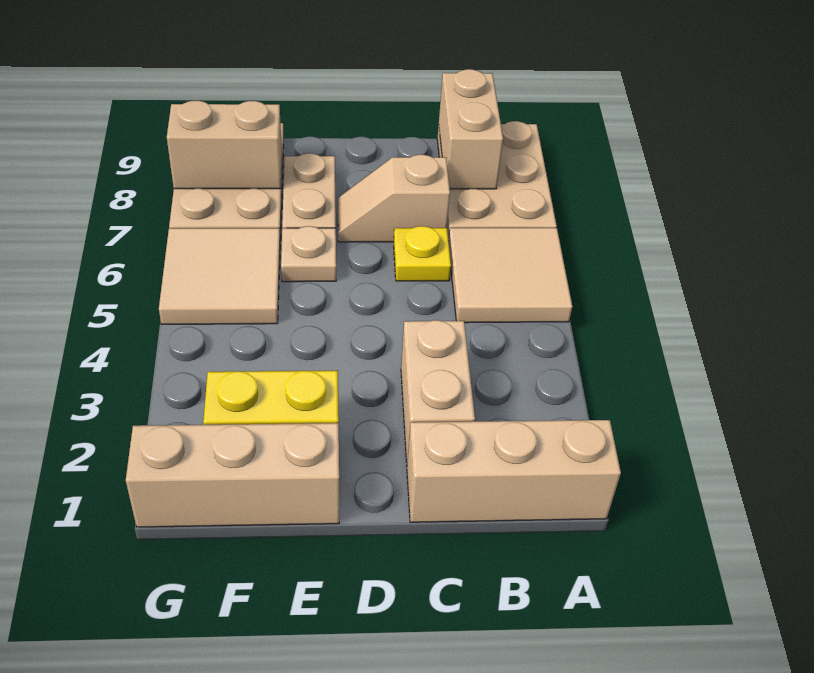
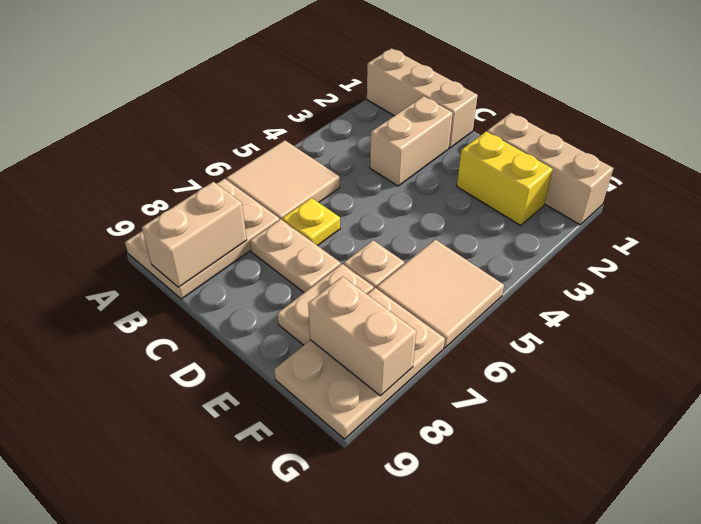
tan slope C7:D7 level 1 top C -> tan plate C7:D7 level 1

